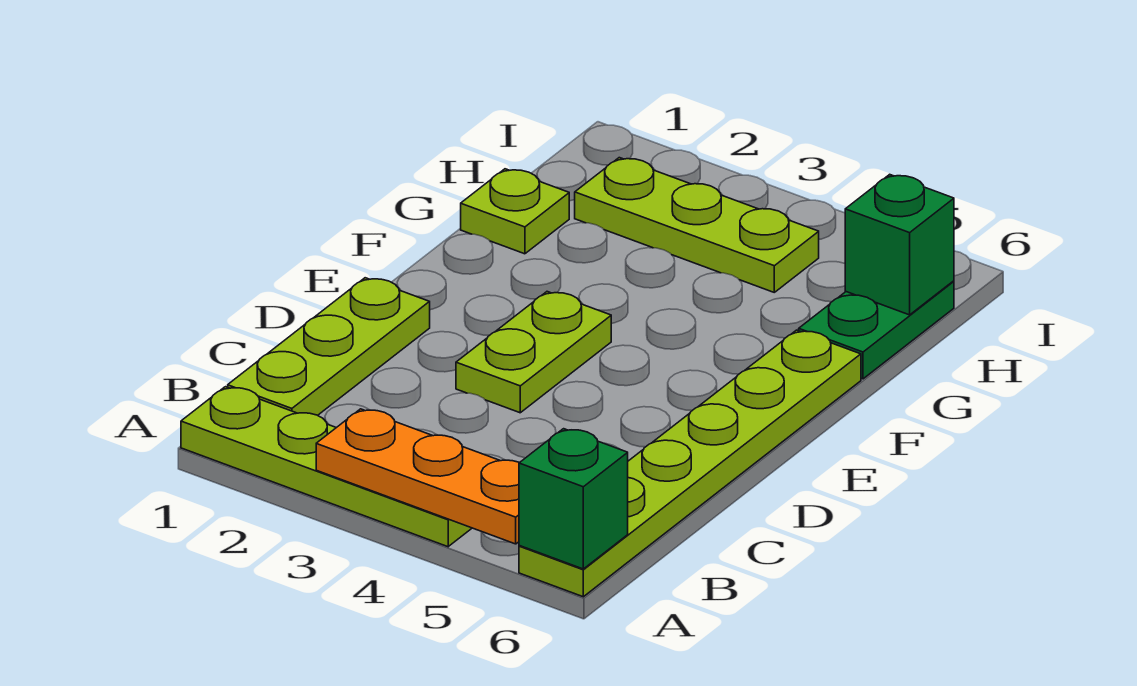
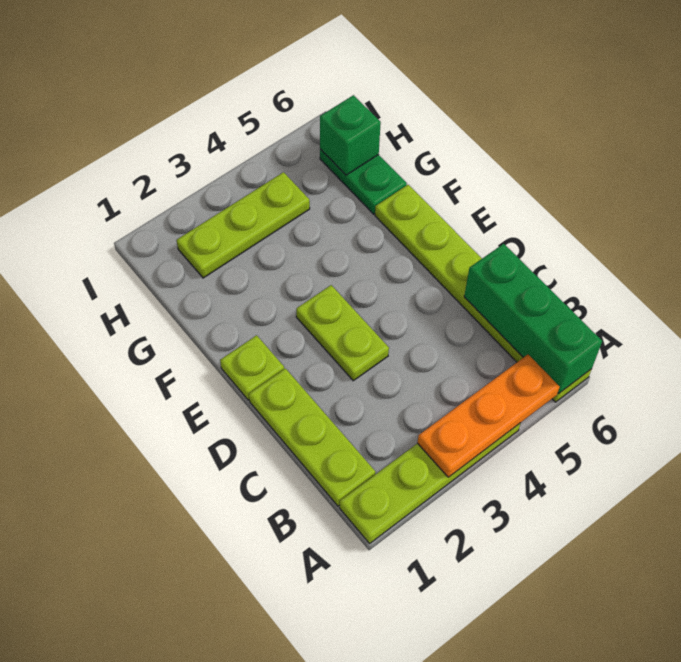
green brick A6 level 2 -> green brick A6:C6 level 2
lime plate G1 level 1 -> lime plate E1 level 1

